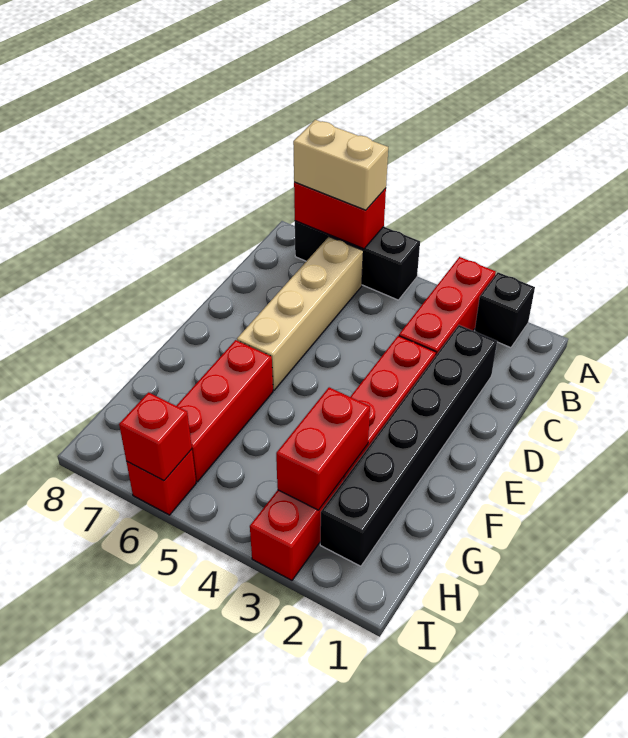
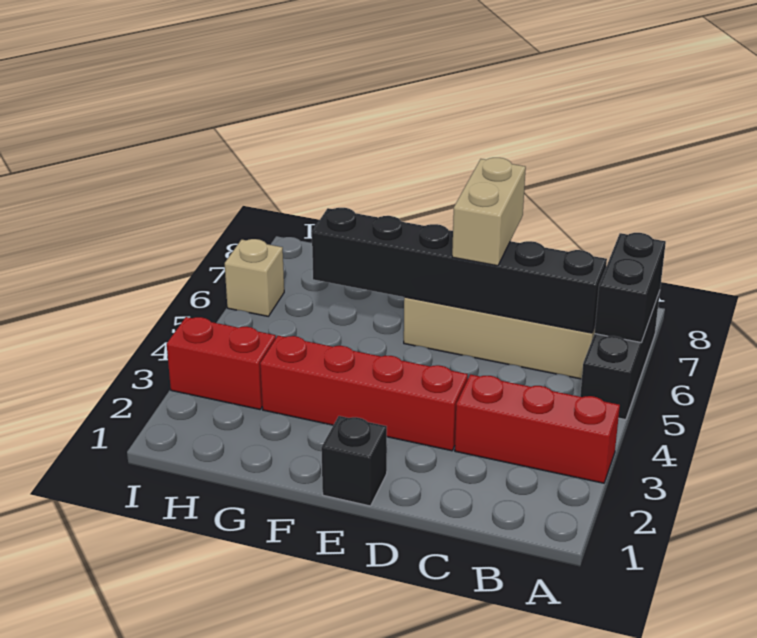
black brick A2 level 1 -> black brick E1 level 1
red brick A6:A7 level 2 -> black brick A6:A7 level 2
tan brick A6:A7 level 3 -> tan brick D6:D7 level 3
black brick C2:H2 level 1 -> black brick B6:G6 level 2
red brick F6:H6 level 1 -> none
red brick G3:H3 level 2 -> none
red brick I6 level 1 -> tan brick I6 level 1
red brick I6 level 2 -> none

